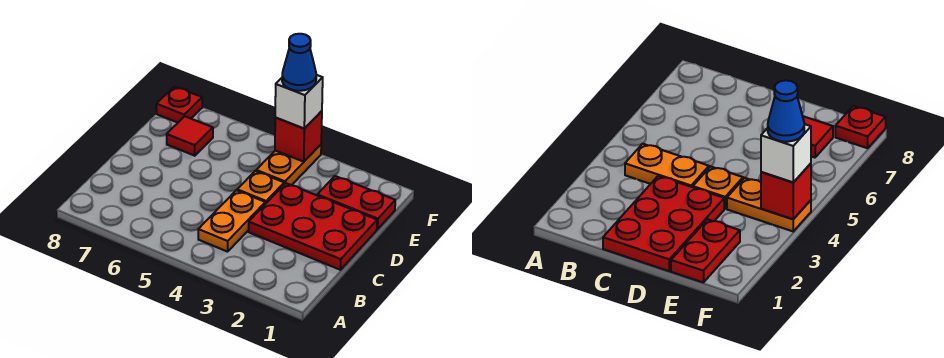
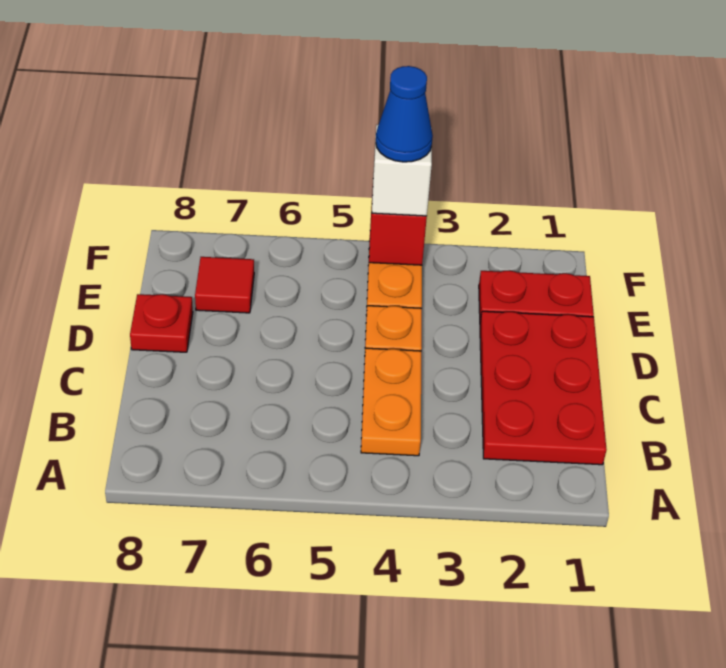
red plate C1:D3 level 1 -> red plate B1:D2 level 1
red plate F8 level 1 -> red plate D8 level 1

